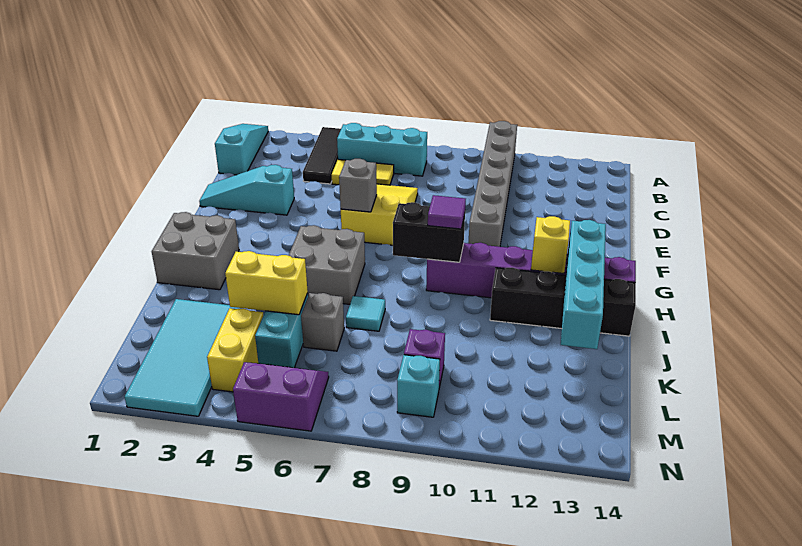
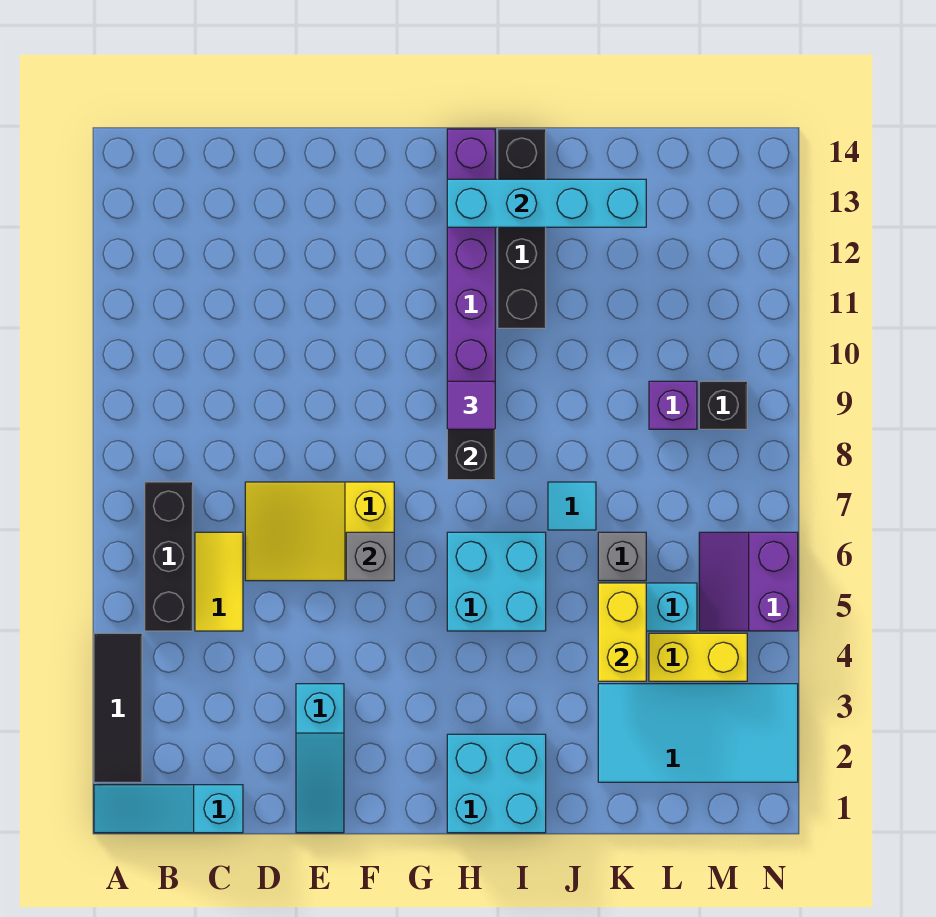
black tile A4:C4 level 1 -> black tile A2:A4 level 1
grey brick A10:F10 level 1 -> none
cyan brick B5:B7 level 1 -> black brick B5:B7 level 1
grey brick H1:I2 level 1 -> cyan brick H1:I2 level 1
grey brick H5:I6 level 1 -> cyan brick H5:I6 level 1
yellow brick H12 level 2 -> none
cyan brick M9 level 1 -> black brick M9 level 1

